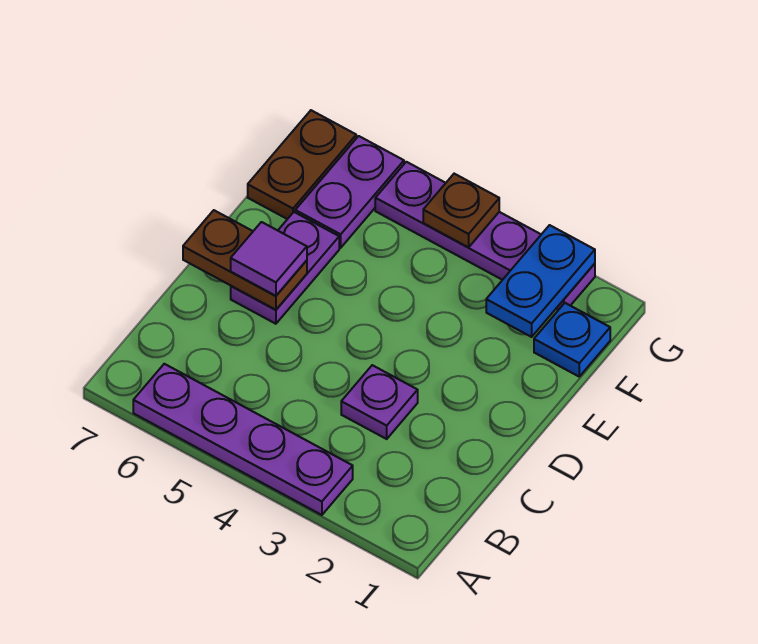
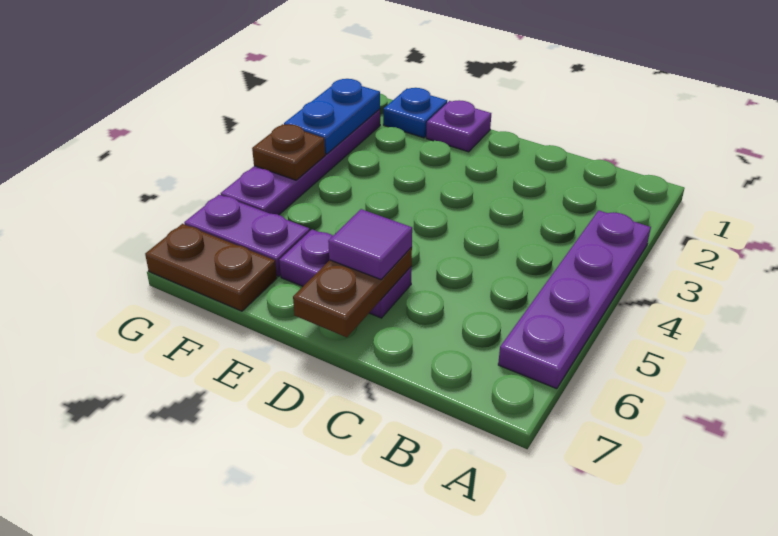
purple plate C3 level 1 -> purple plate E1 level 1
blue plate F2:G2 level 2 -> blue plate G2:G3 level 2

